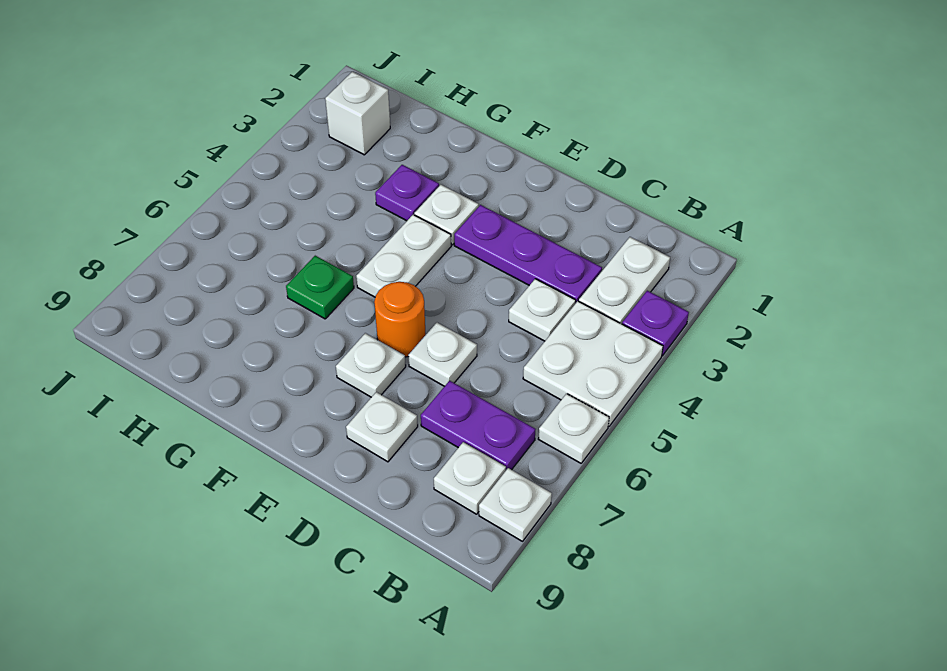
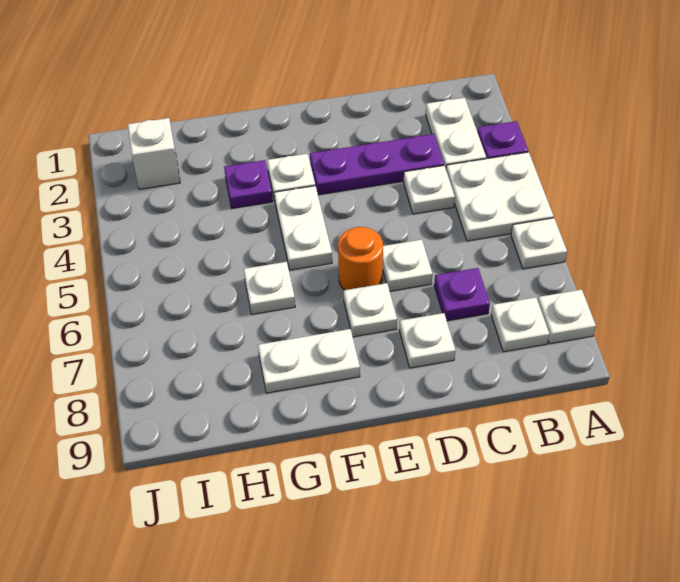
purple plate B7:C7 level 1 -> purple plate C7 level 1
none -> white plate F8:G8 level 1
green plate G6 level 1 -> white plate G6 level 1

